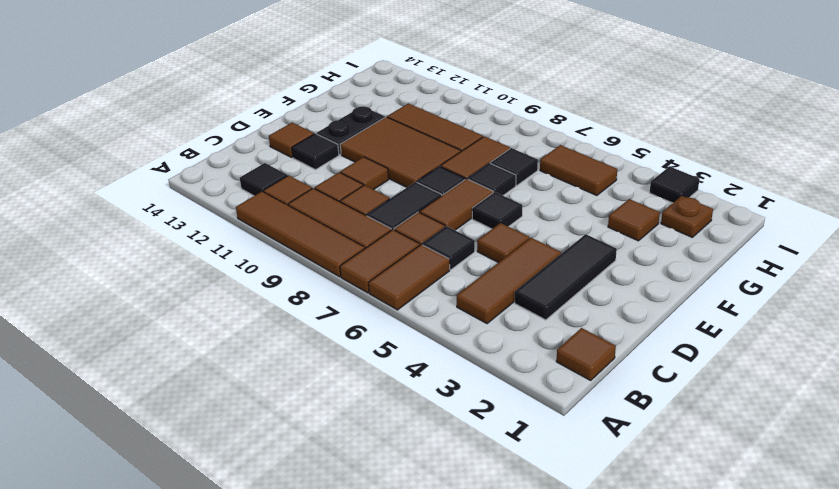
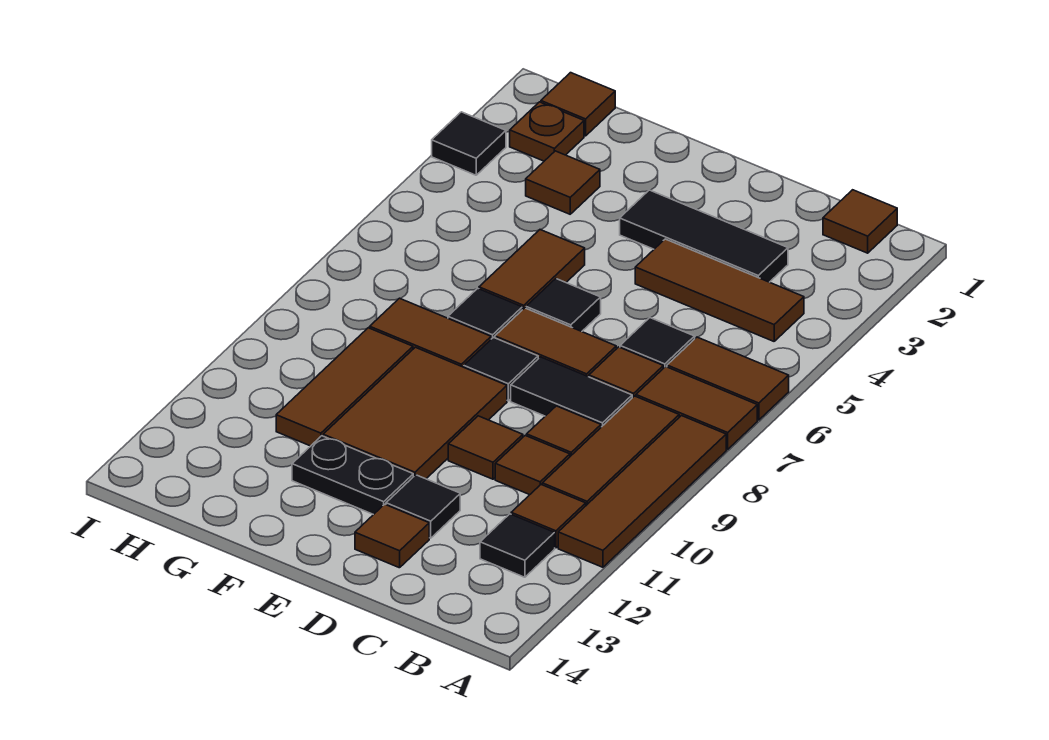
brown tile D5 level 1 -> brown tile H1 level 1
black tile G7 level 1 -> none
brown tile H5:H6 level 1 -> brown tile F5:F6 level 1

